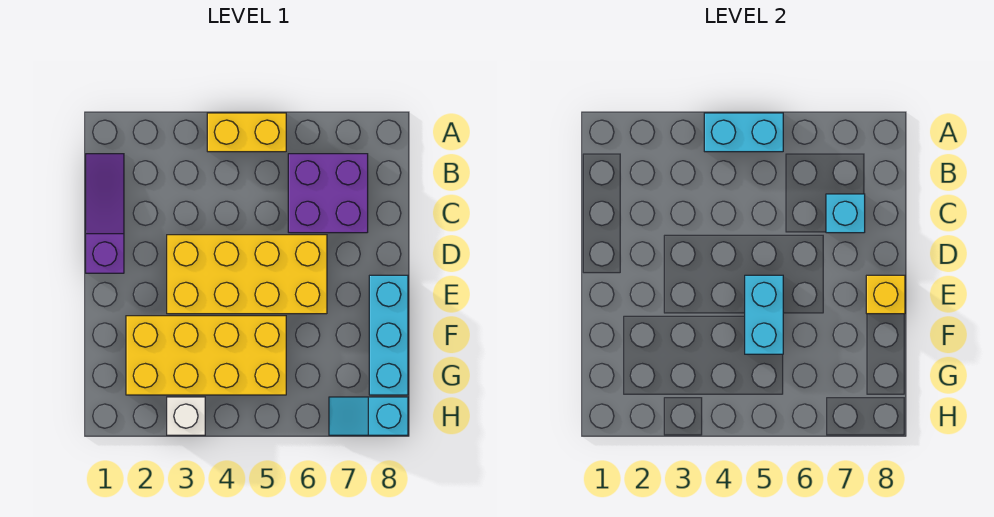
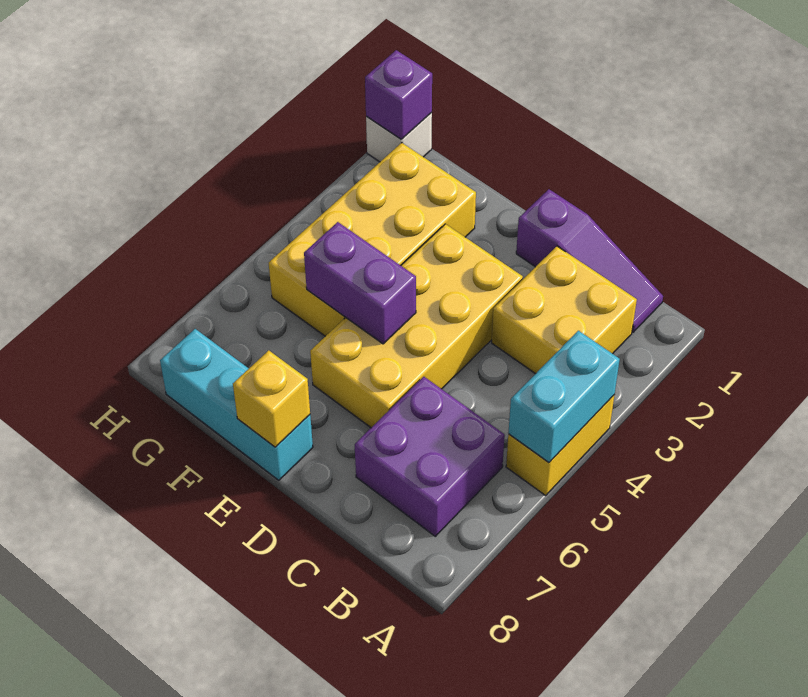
none -> yellow brick B2:C3 level 1
cyan brick C7 level 2 -> none
cyan brick E5:F5 level 2 -> purple brick E5:F5 level 2
none -> purple brick H1 level 2
white brick H3 level 1 -> white brick H1 level 1
cyan slope H7:H8 level 1 top 8 -> none

